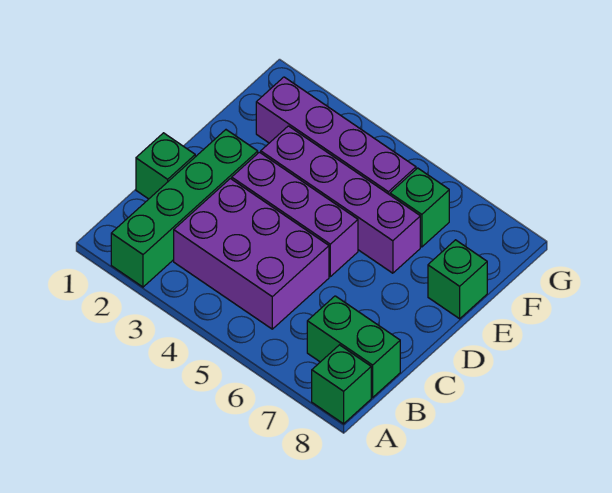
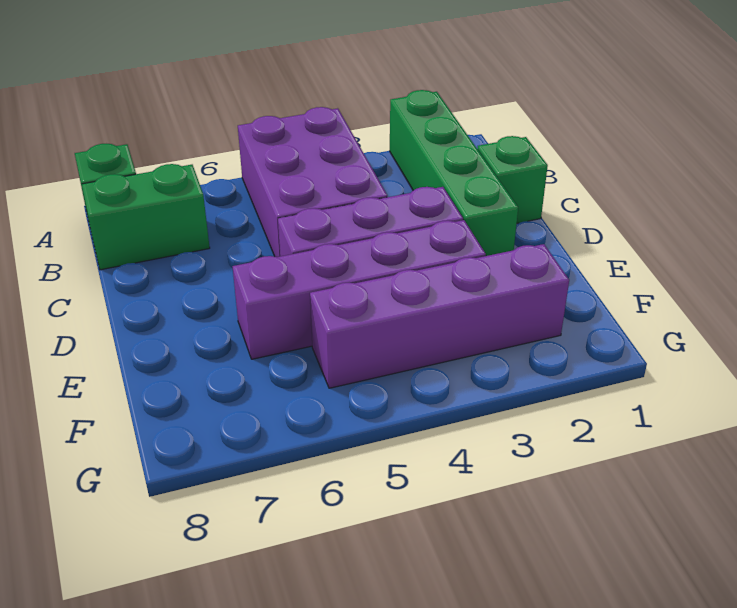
purple brick B3:C5 level 1 -> purple brick A4:C5 level 1
green brick E8 level 1 -> none
green brick F6 level 1 -> none

